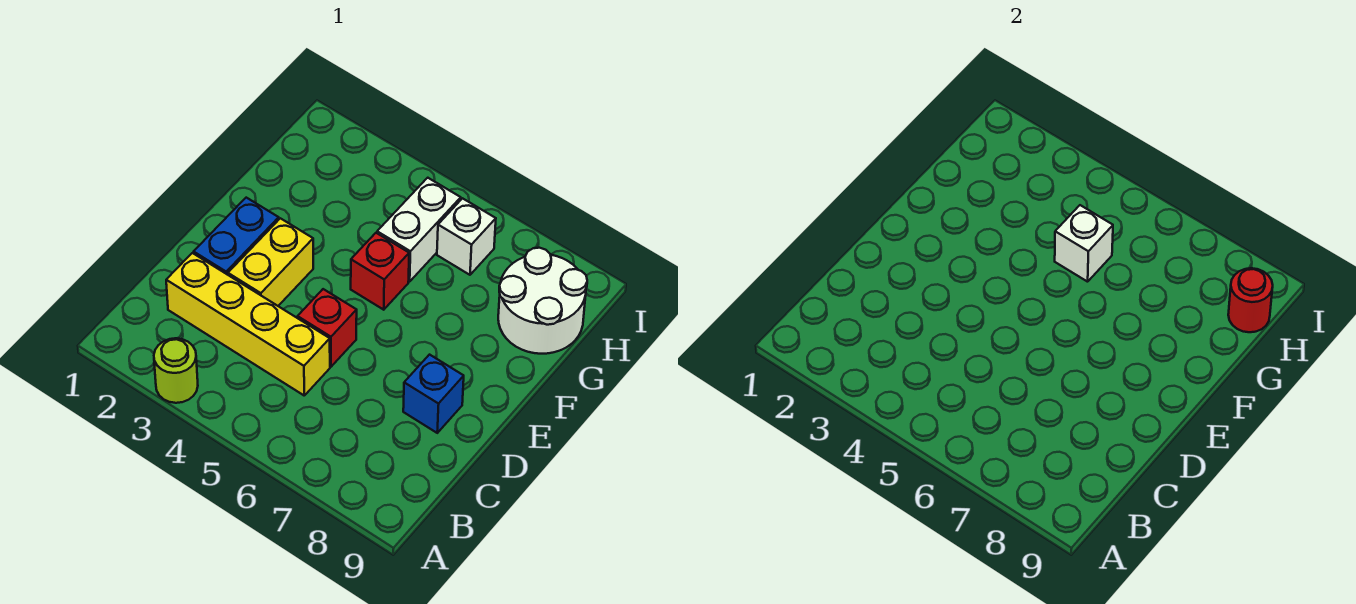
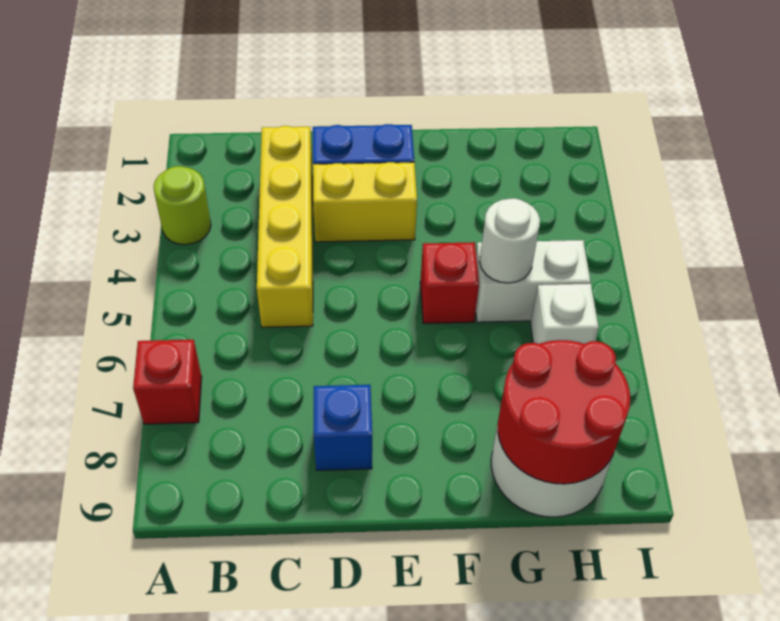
red brick D5 level 1 -> red brick A7 level 1
white brick G5 level 2 -> white round brick G5 level 2
red round brick H9 level 2 -> red round brick G8:H9 level 2

